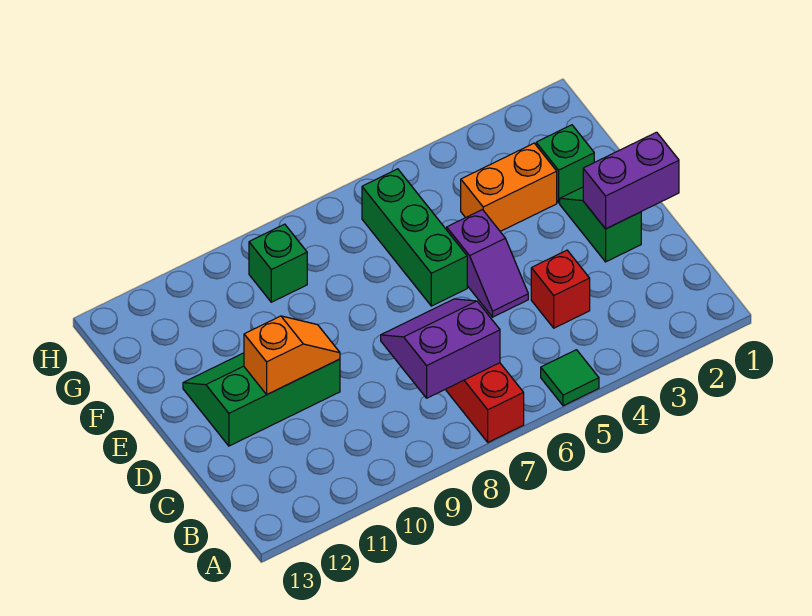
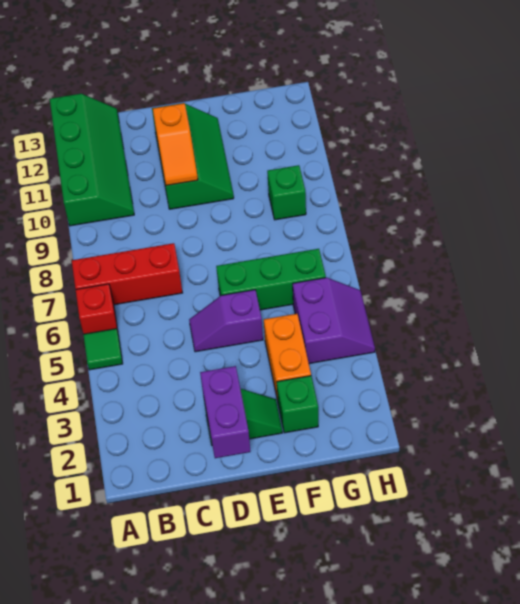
none -> green slope A10:B13 level 1 top A
purple slope B7:C8 level 2 top B -> purple slope G4:H5 level 1 top G
red brick C4 level 1 -> red brick A6 level 1

